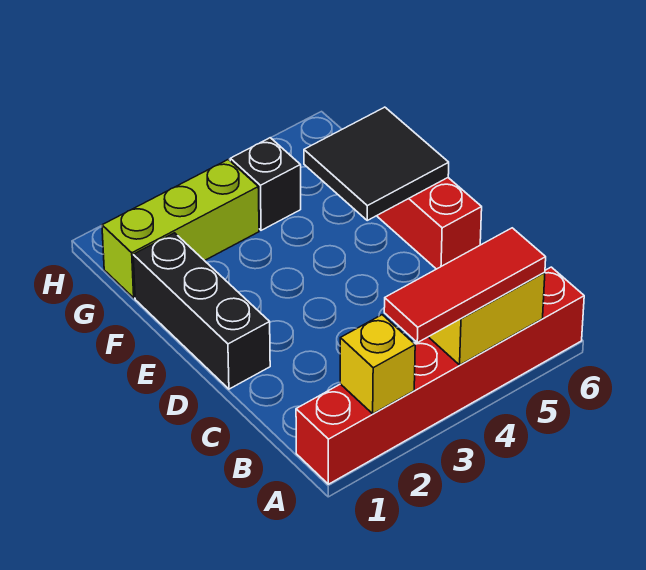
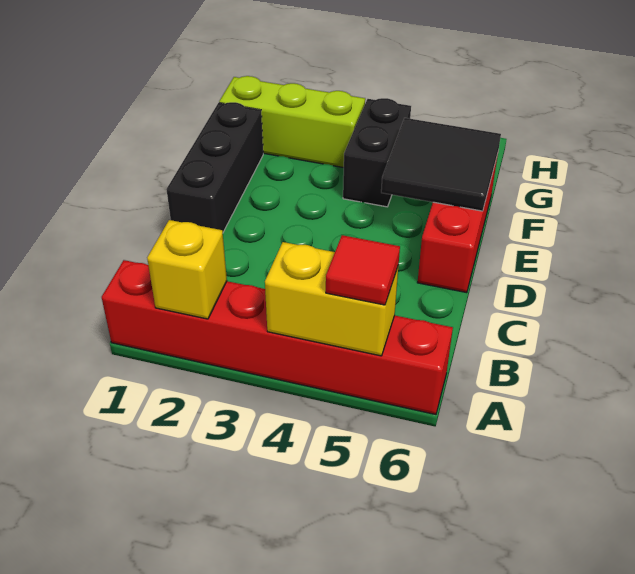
red tile A3:A5 level 3 -> red tile A5 level 3
black brick G4 level 1 -> black brick F4:G4 level 1

